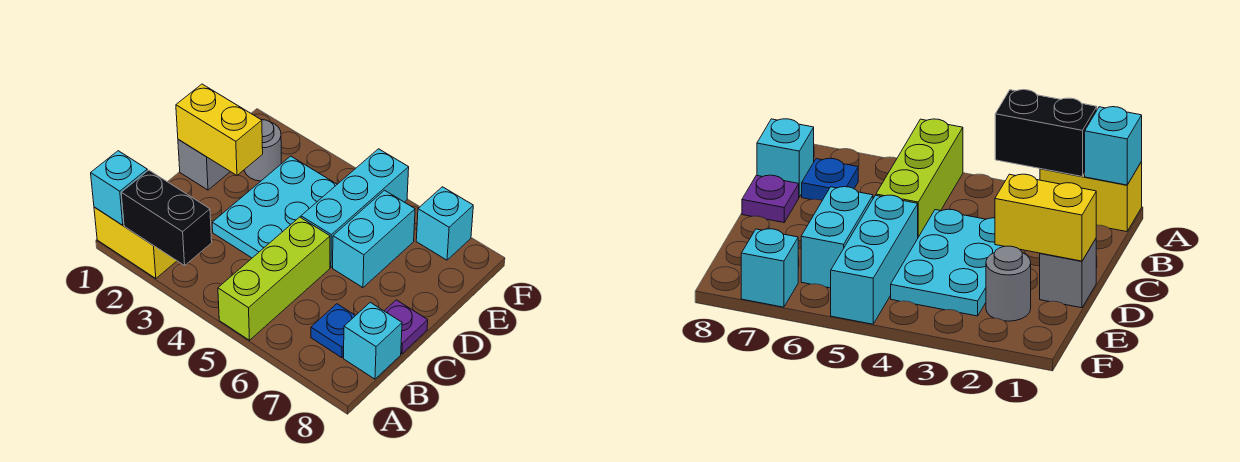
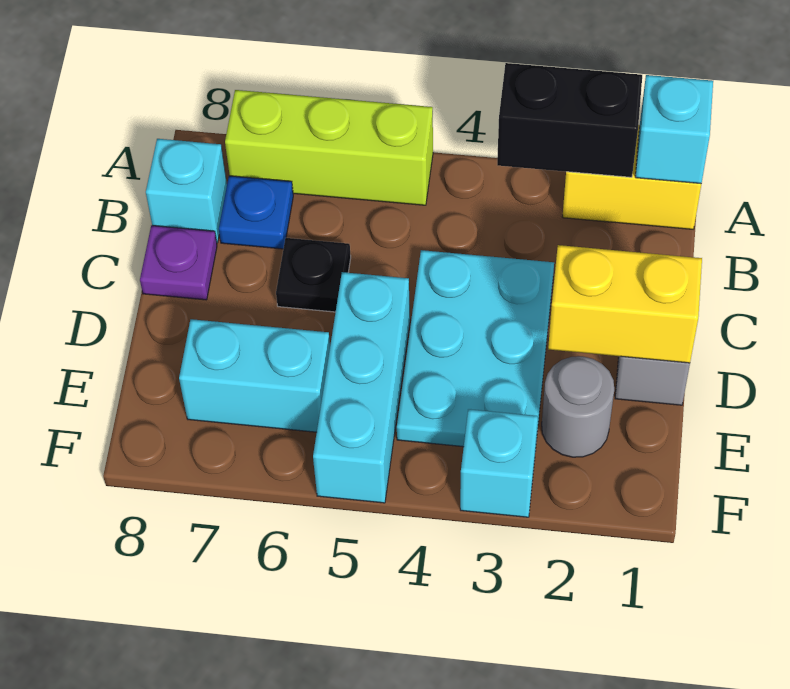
lime brick A5:C5 level 1 -> lime brick A5:A7 level 1
none -> black plate C6 level 1
cyan brick D6:E6 level 1 -> cyan brick E6:E7 level 1
cyan brick F7 level 1 -> cyan brick F3 level 1

